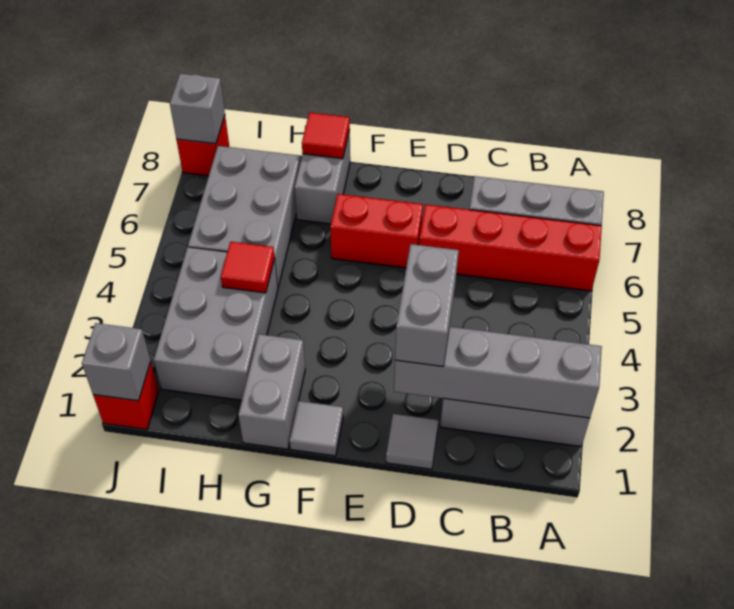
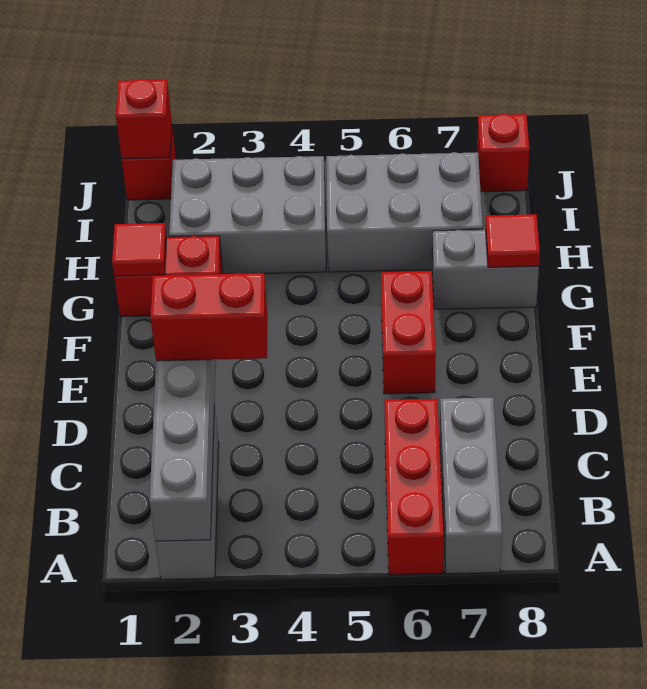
red brick A6:D6 level 1 -> red brick A6:C6 level 1
grey tile D1 level 1 -> none
grey brick D2:D3 level 3 -> red brick D2:D3 level 3
grey tile F1 level 1 -> none
grey brick G1:G2 level 1 -> red brick G1:G2 level 1
red tile H4 level 2 -> red tile G1 level 2
grey brick J1 level 2 -> red brick J1 level 2
grey brick J8 level 2 -> none

